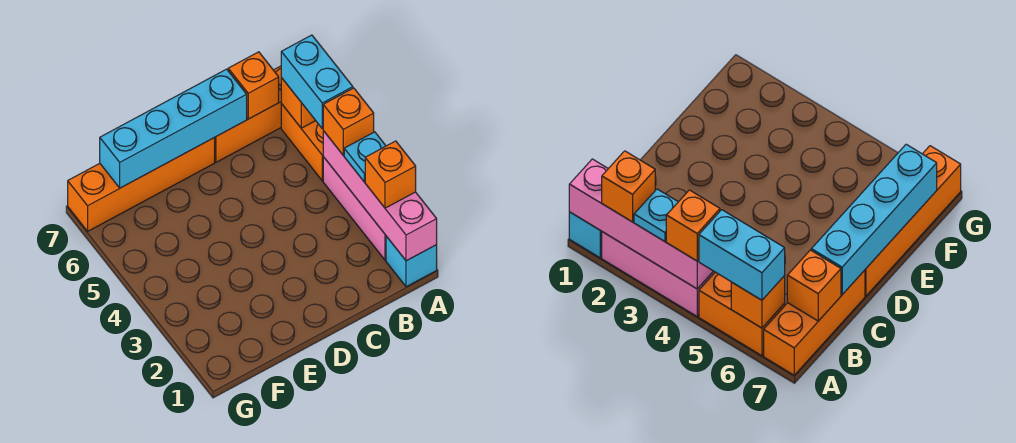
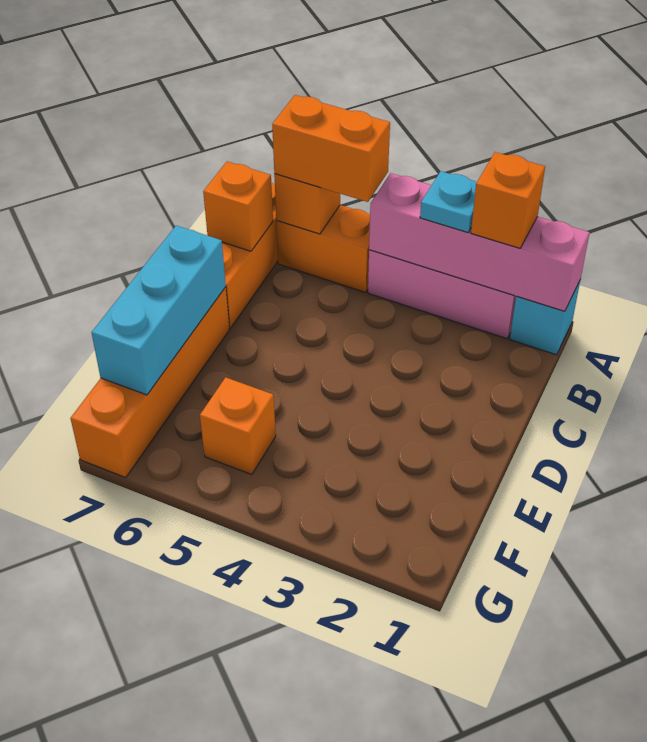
orange brick A4 level 3 -> orange brick F5 level 1
cyan brick A5:A6 level 3 -> orange brick A5:A6 level 3
cyan brick C7:F7 level 2 -> cyan brick D7:F7 level 2

